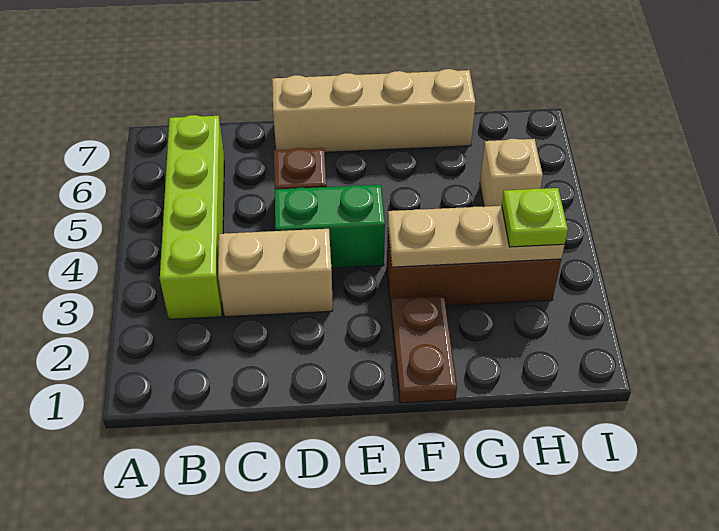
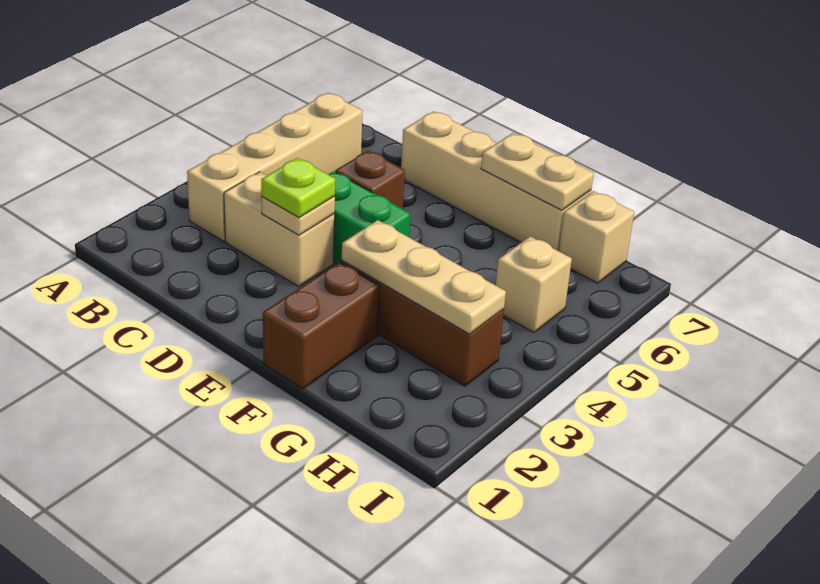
lime brick B3:B6 level 1 -> tan brick B3:B6 level 1
none -> tan plate D3 level 2
brown plate F1:F2 level 1 -> brown brick F1:F2 level 1
none -> tan plate F7:G7 level 2
lime plate H3 level 3 -> lime plate D3 level 3
none -> tan brick H7 level 1

